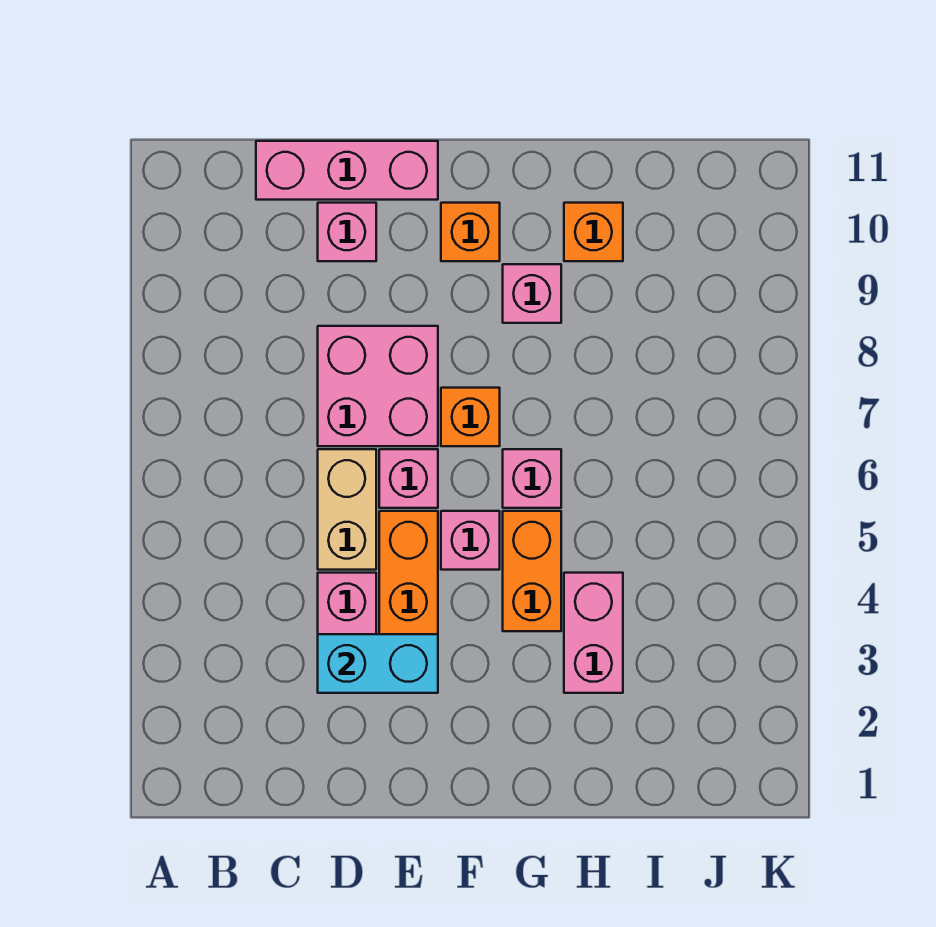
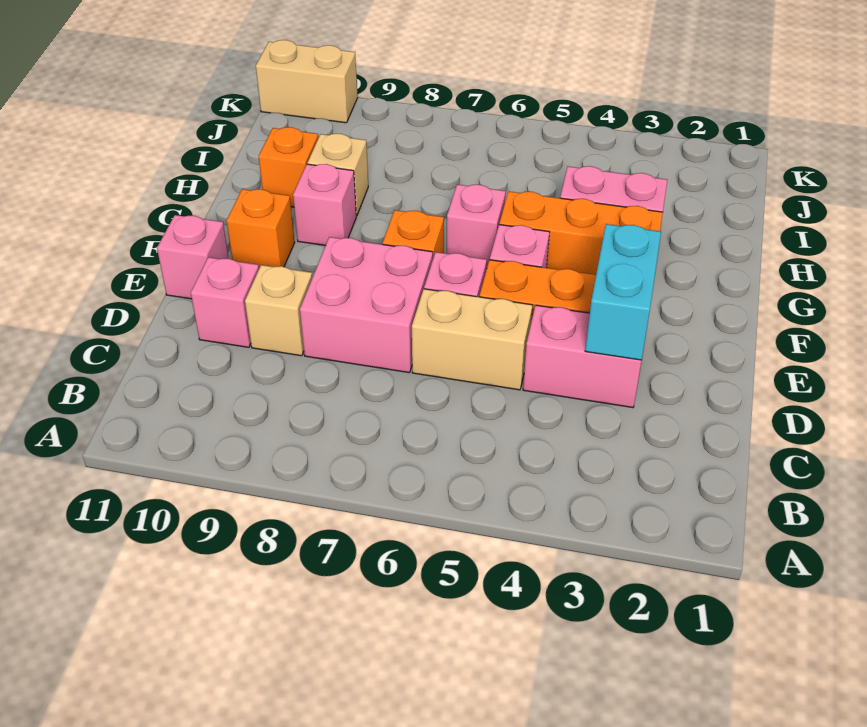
pink brick C11:E11 level 1 -> pink brick E11 level 1
none -> tan brick D9 level 1
orange brick G4:G5 level 1 -> orange brick G3:G5 level 1
none -> tan brick H9 level 1
none -> tan brick K10:K11 level 1

